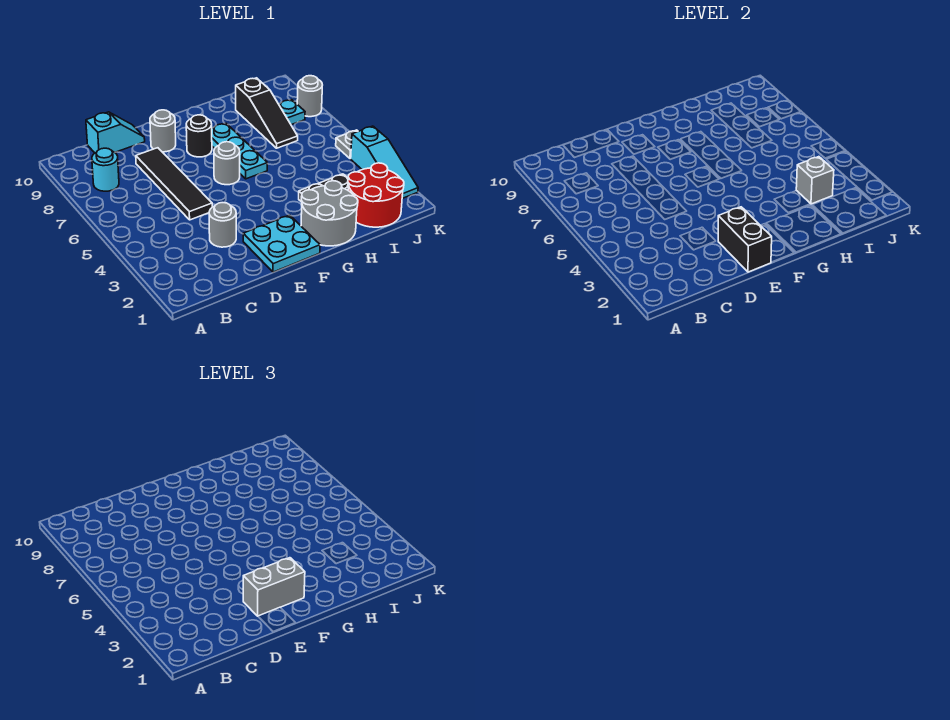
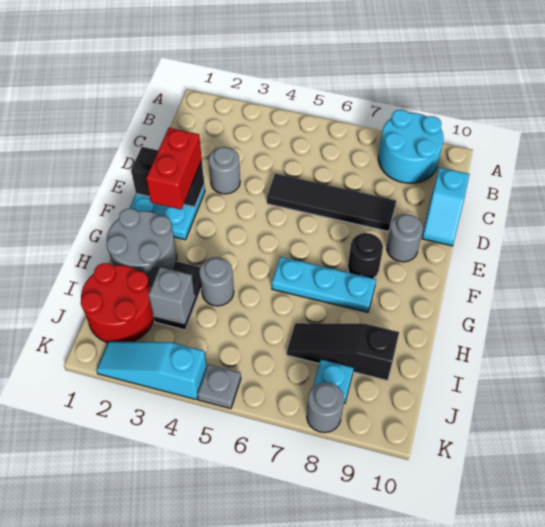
cyan round brick B8 level 1 -> cyan round brick A8:B9 level 1
grey brick E2:F2 level 3 -> red brick E2:F2 level 3
grey round brick F6 level 1 -> grey round brick H4 level 1

